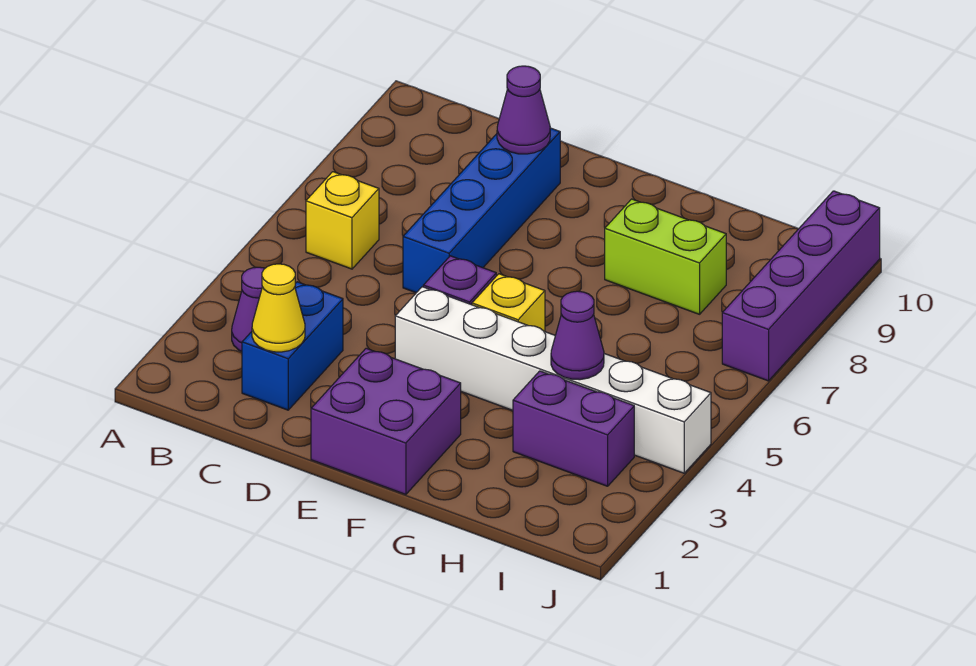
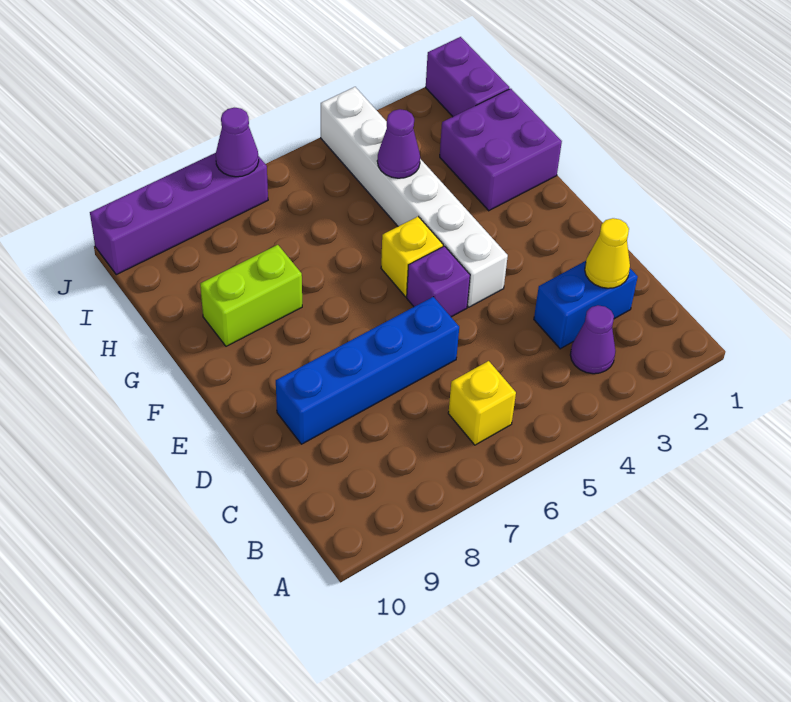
purple cone D9 level 2 -> purple cone J7 level 2
purple brick E1:F2 level 1 -> purple brick G1:H2 level 1
lime brick G8:H8 level 1 -> lime brick G8:G9 level 1
purple brick H3:I3 level 1 -> purple brick I1:J1 level 1

